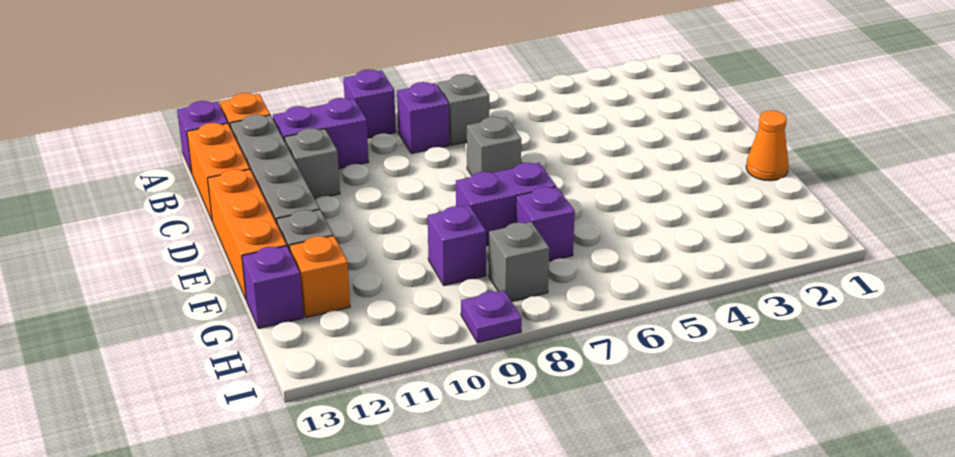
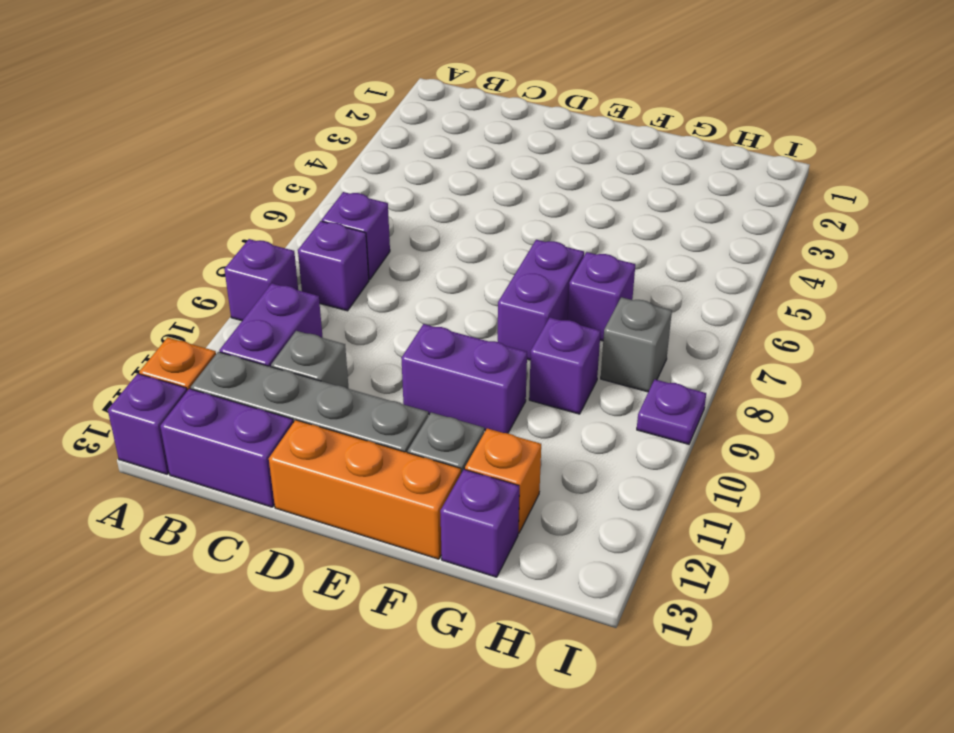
grey brick B7 level 1 -> purple brick B7 level 1
orange brick B13:C13 level 1 -> purple brick B13:C13 level 1
grey brick D7 level 1 -> none
none -> purple brick E10:F10 level 1
orange cone F1 level 1 -> none

